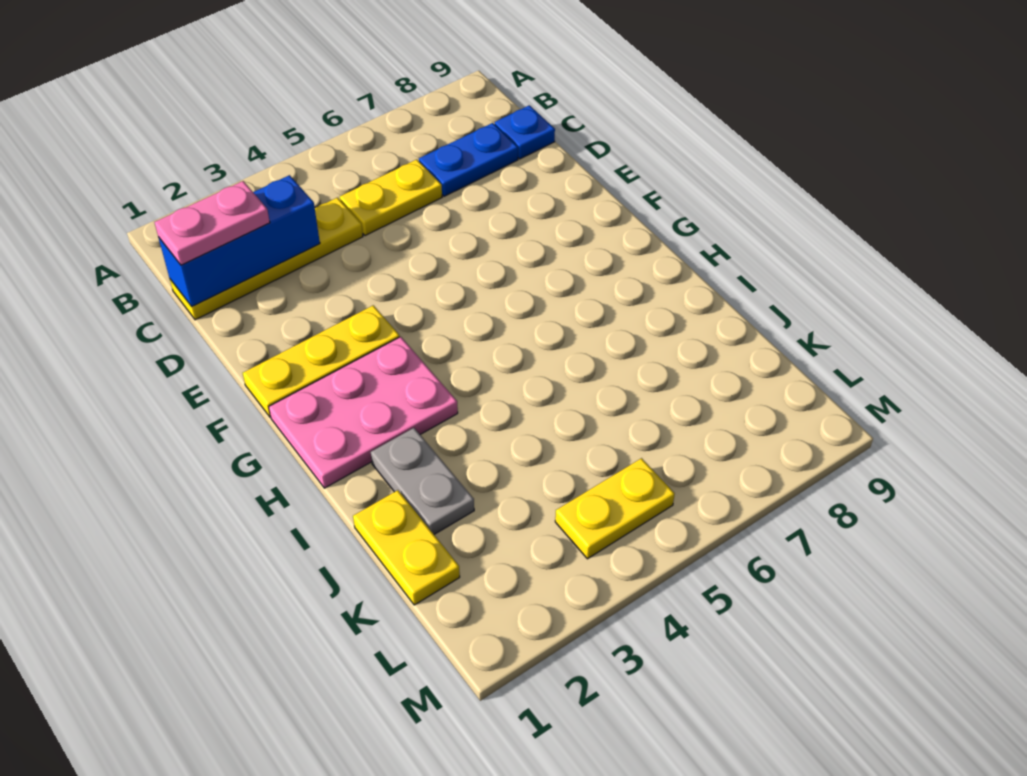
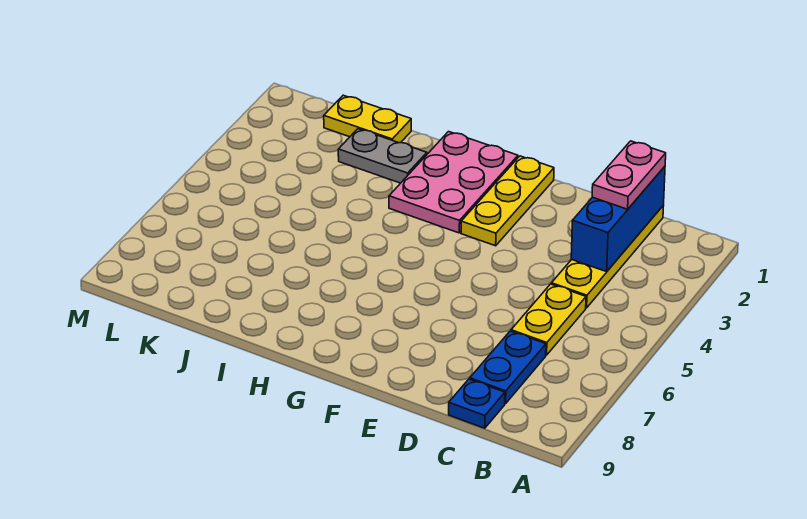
yellow plate L4:L5 level 1 -> none

